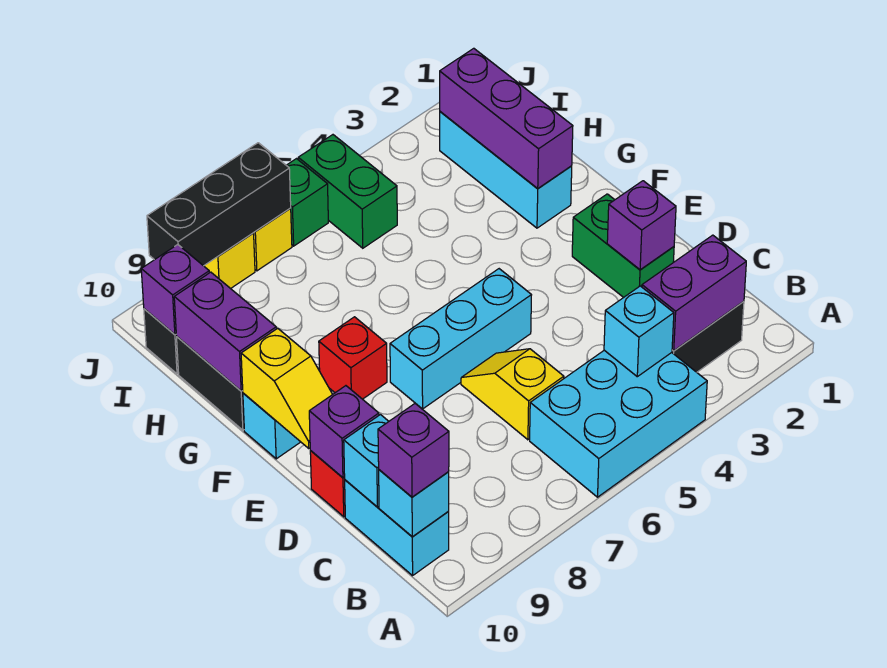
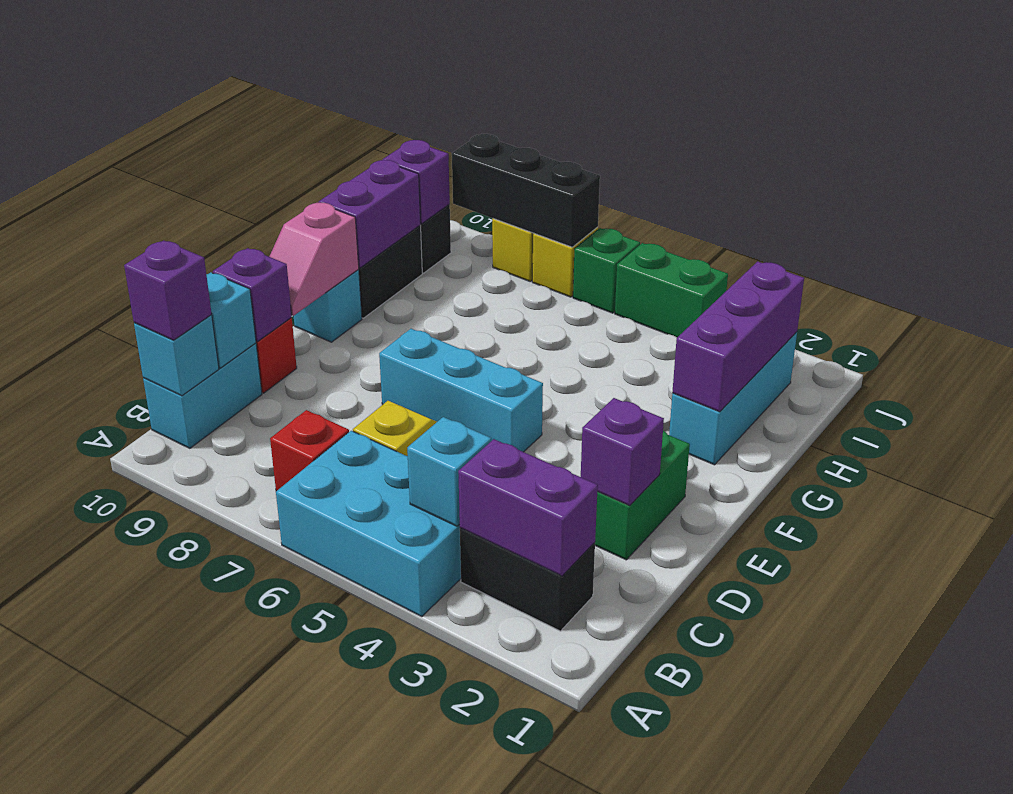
yellow slope E10:F10 level 2 top F -> pink slope E10:F10 level 2 top F
red brick F8 level 1 -> red brick B7 level 1
green brick I5:J5 level 1 -> green brick J4:J5 level 1

